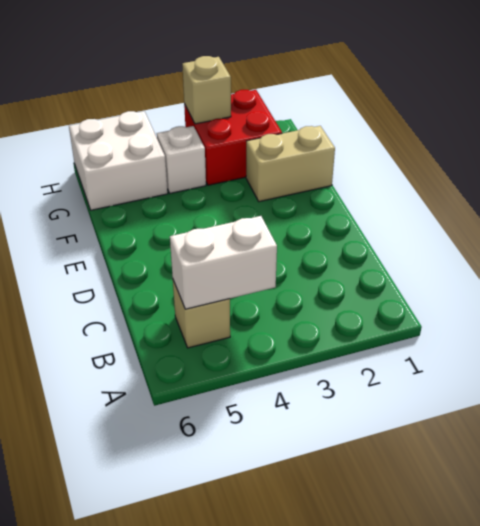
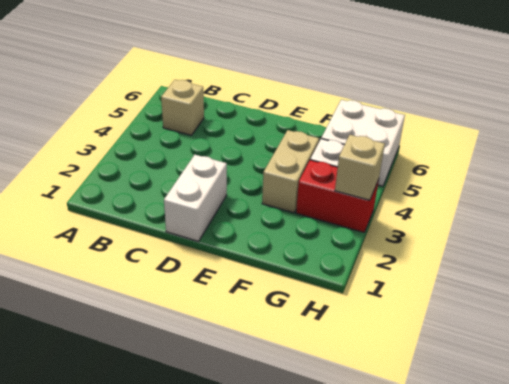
white brick B4:B5 level 2 -> white brick D1:D2 level 1
tan brick F1:F2 level 1 -> tan brick F3:F4 level 1
red brick G2:H3 level 1 -> red brick G3:H3 level 1

